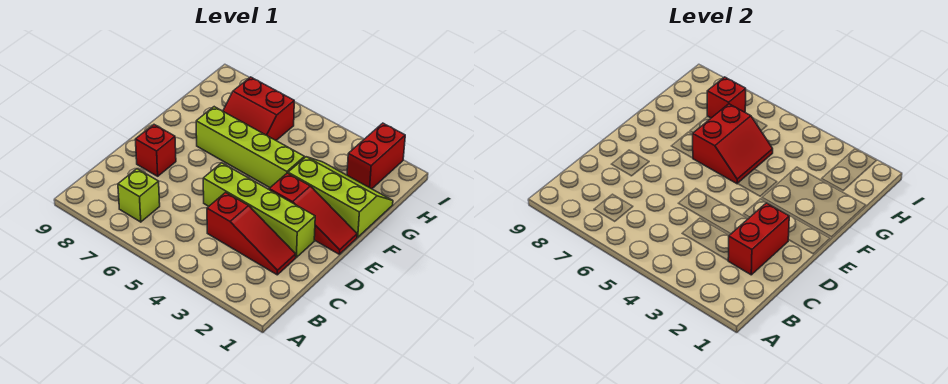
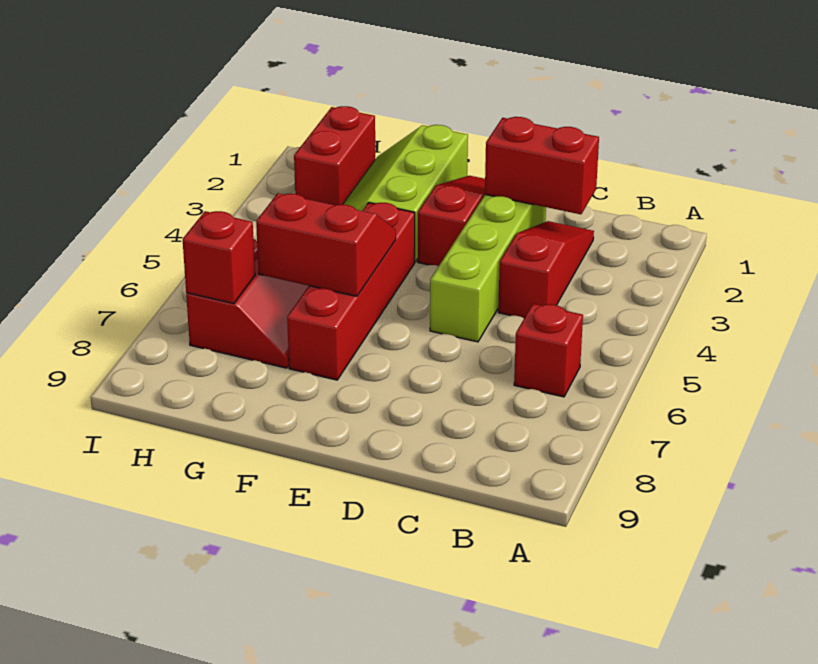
lime brick B7 level 1 -> none
red brick D8 level 1 -> red brick B6 level 1
lime brick F4:F7 level 1 -> red brick F4:F7 level 1
red brick H2:I2 level 1 -> red brick H1:H2 level 1

